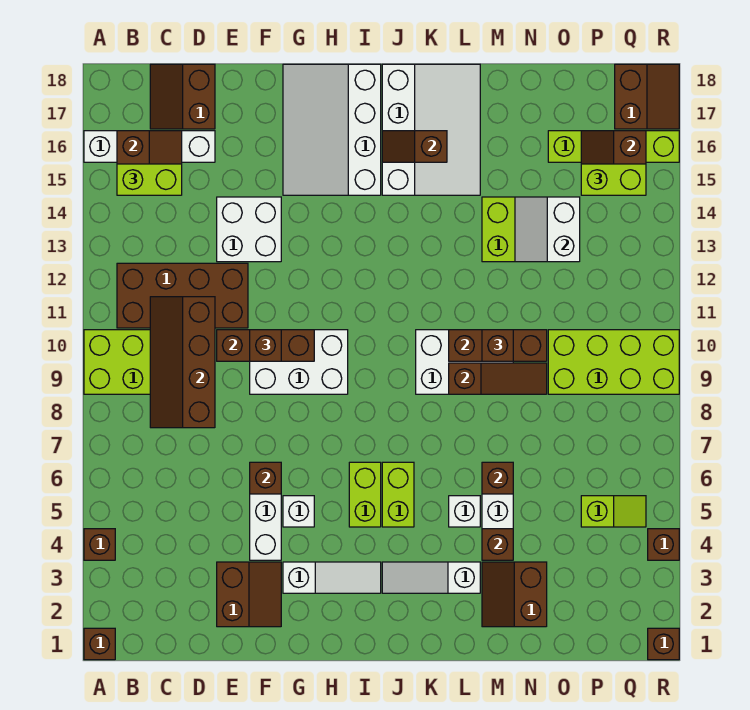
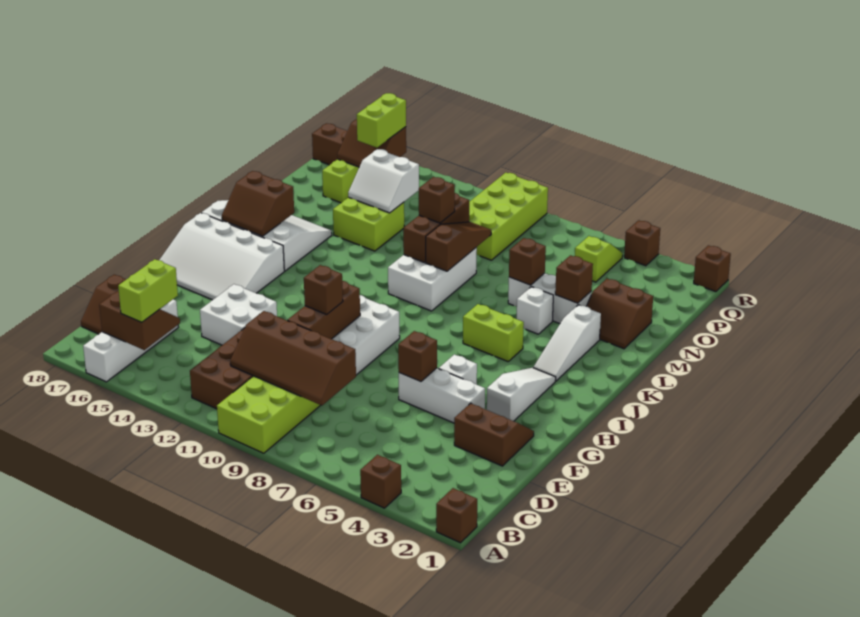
lime brick I5:I6 level 1 -> none
brown slope J16:K16 level 2 top K -> brown slope J16:K17 level 2 top K

